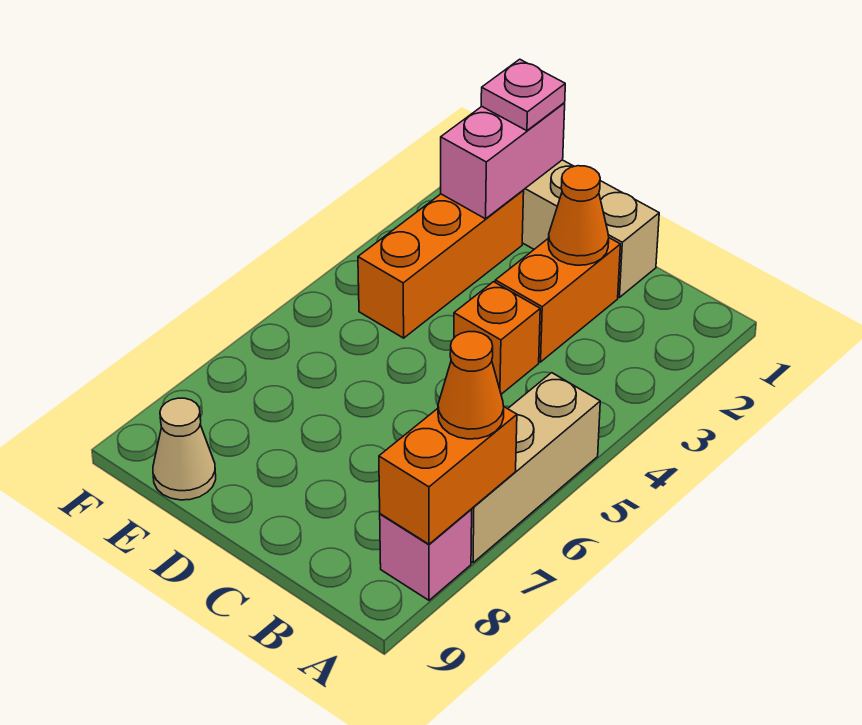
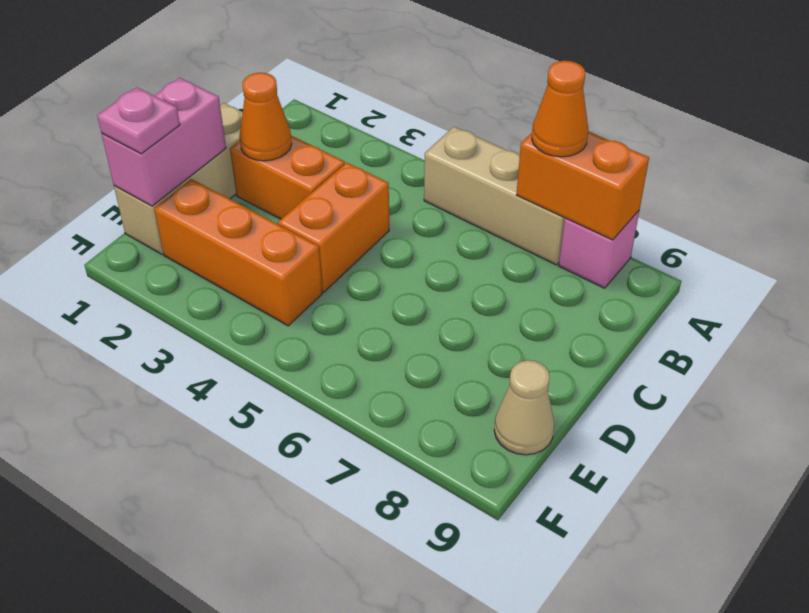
orange brick C4 level 1 -> orange brick C4:D4 level 1
pink brick E1:E2 level 2 -> pink brick D1:E1 level 2

